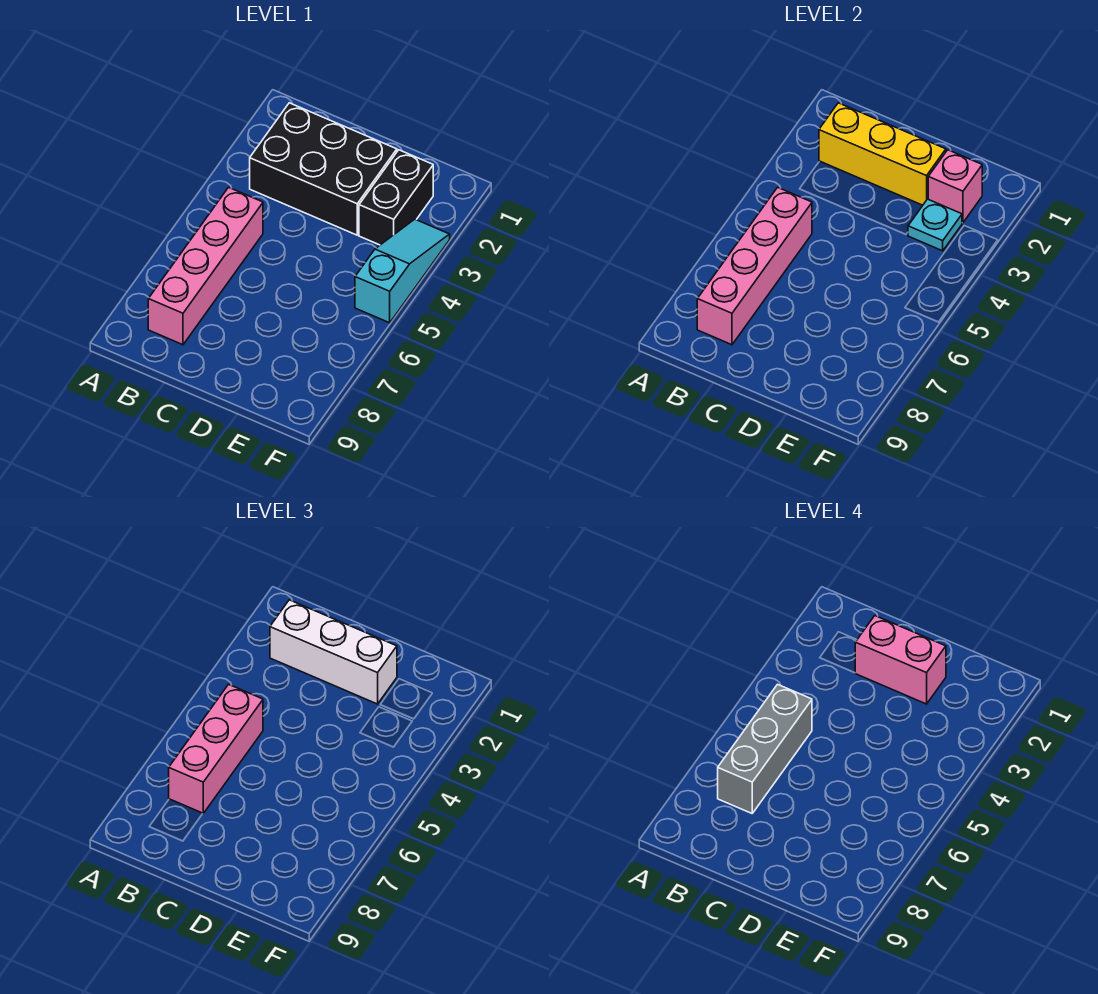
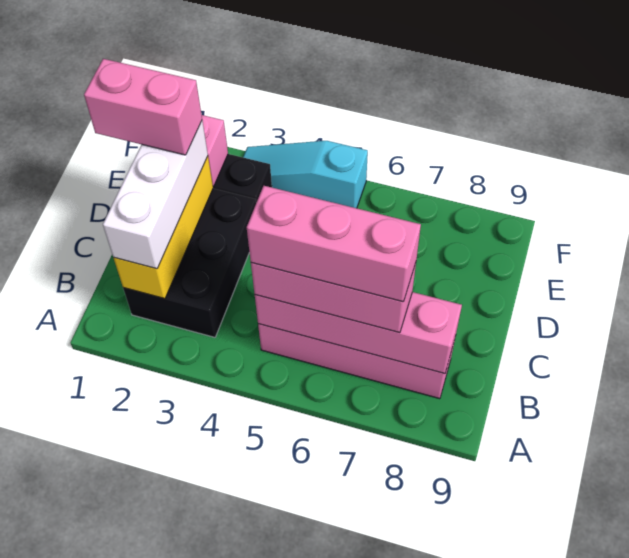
grey brick B5:B7 level 4 -> pink brick B5:B7 level 4
pink brick C2:D2 level 4 -> pink brick D1:D2 level 4
cyan plate E3 level 2 -> none

